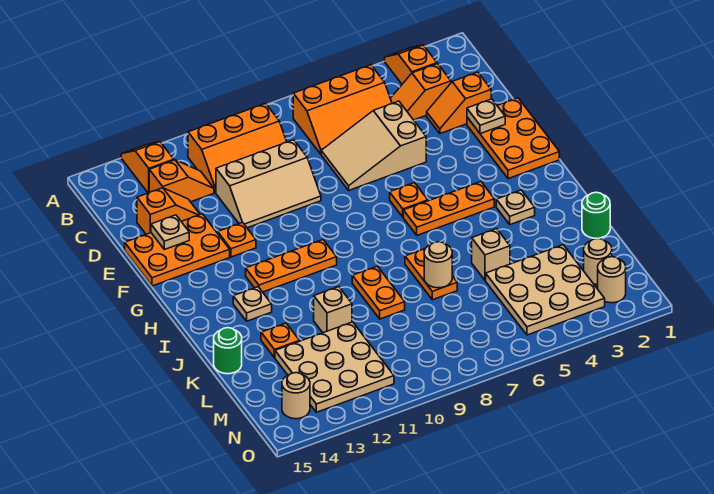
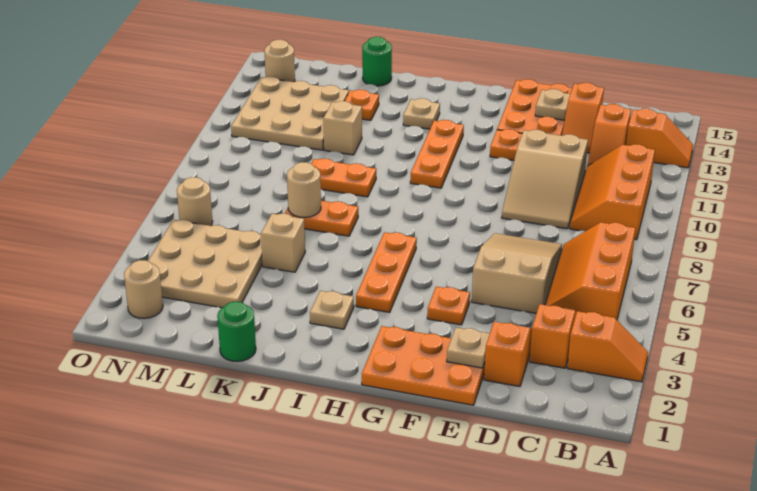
tan slope D9:E11 level 1 top D -> tan slope D9:E11 level 1 top 11
orange plate G6 level 1 -> orange plate F4 level 1
tan round brick M2 level 1 -> tan round brick N6 level 1

